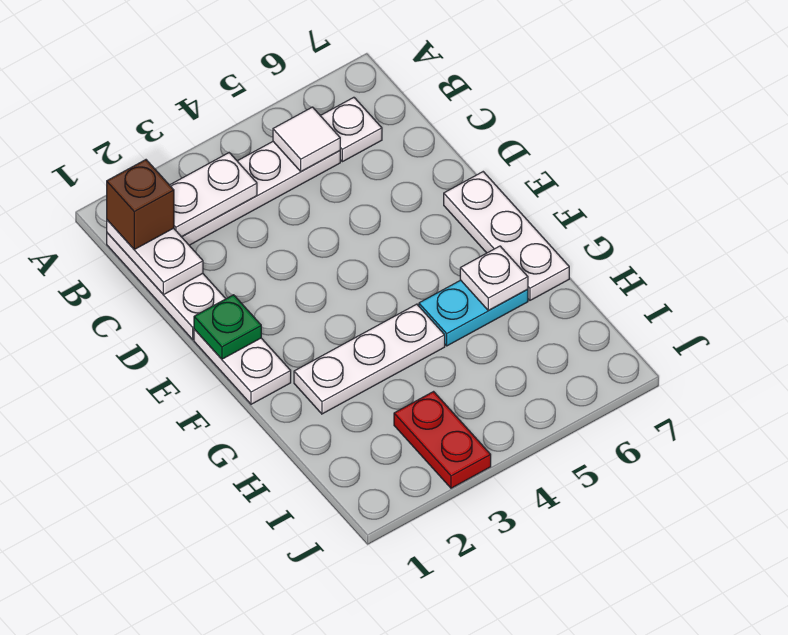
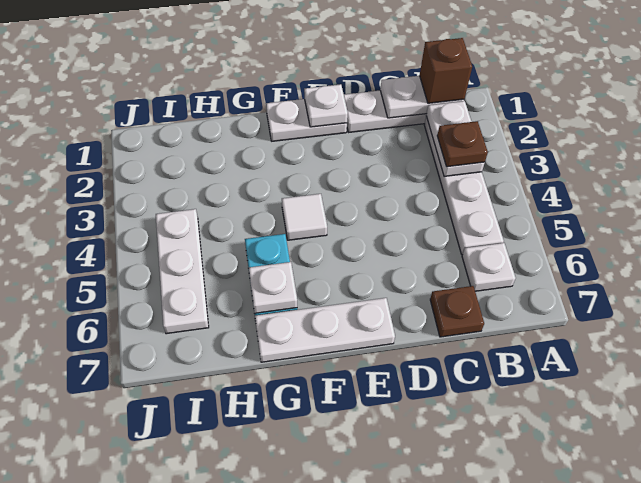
none -> brown plate B3 level 3
white tile B5 level 2 -> white tile F4 level 1
none -> brown plate C7 level 1
green plate E1 level 2 -> white plate E1 level 2
white plate G2:G4 level 1 -> white plate I4:I6 level 1
red plate I3:J3 level 1 -> none

